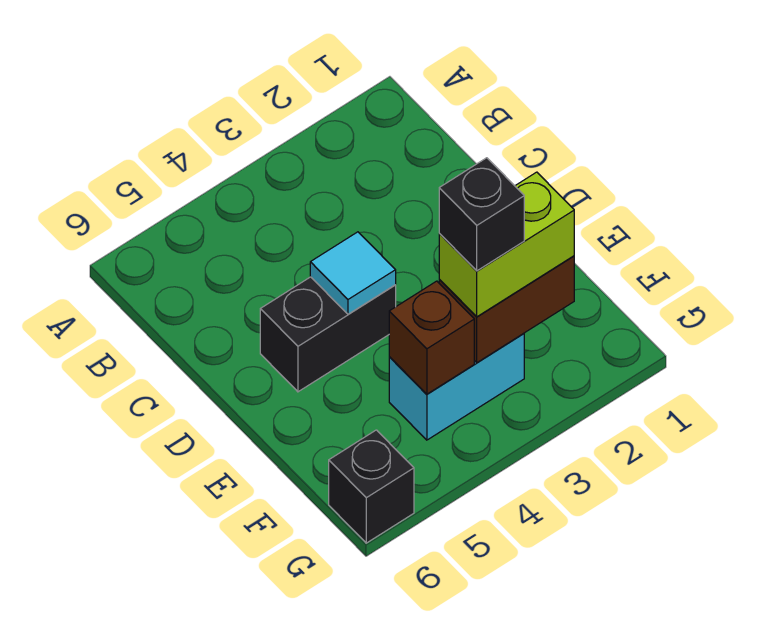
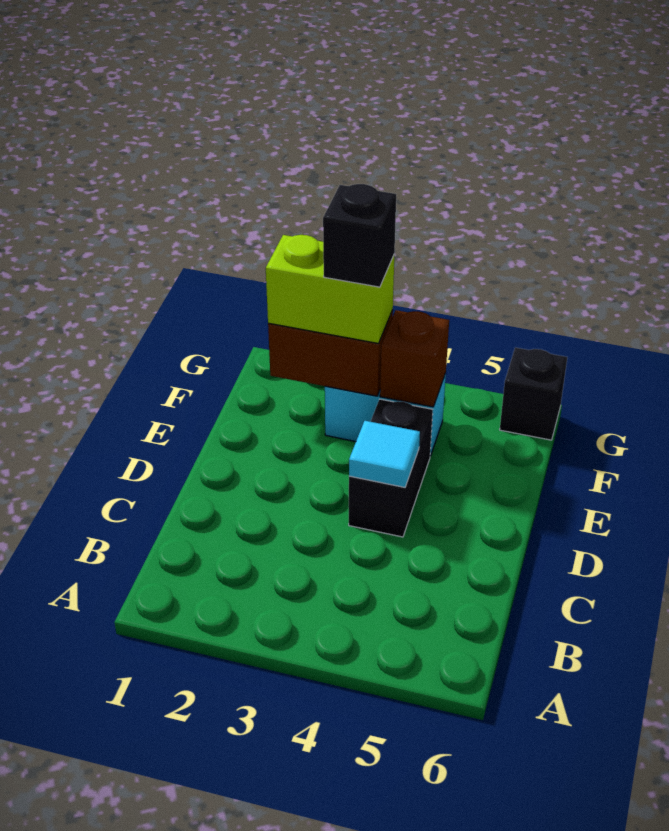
black brick D4:D5 level 1 -> black brick D4:E4 level 1

